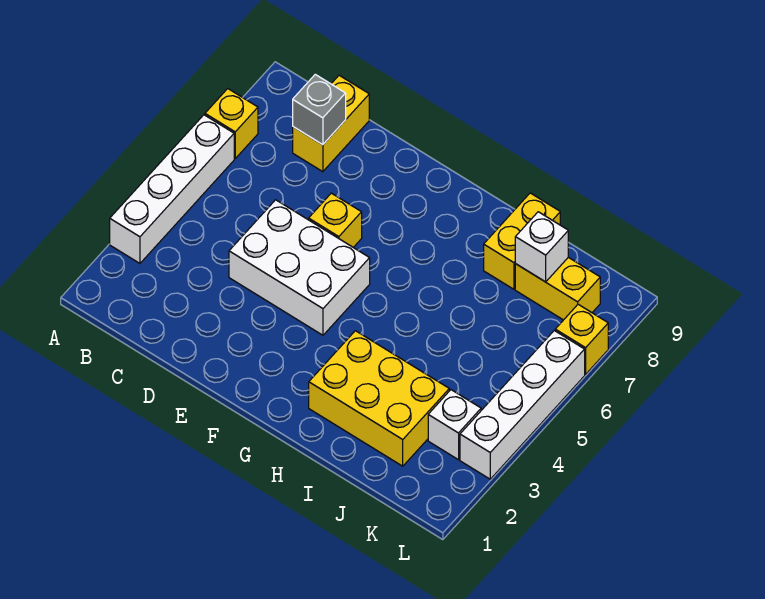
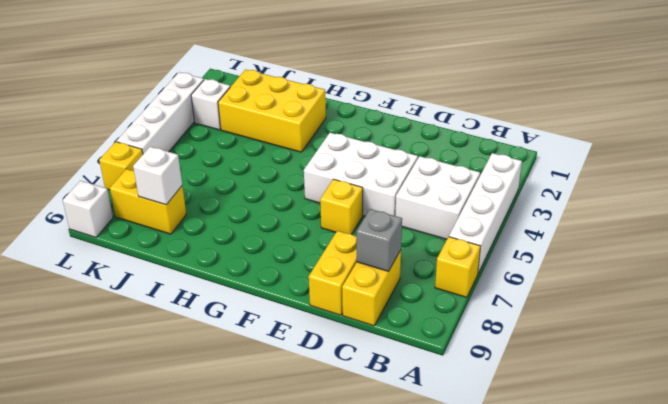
none -> white brick B4:C5 level 1
yellow brick I8:I9 level 1 -> yellow brick D8:D9 level 1
none -> white brick L9 level 1

